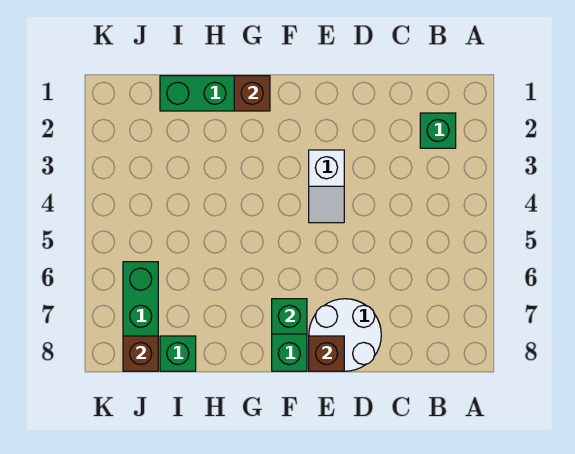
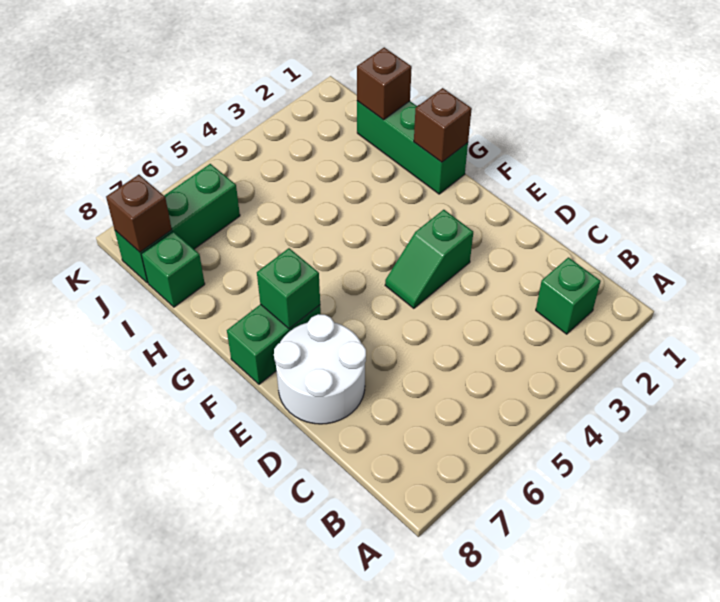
white slope E3:E4 level 1 top 3 -> green slope E3:E4 level 1 top 3
brown brick E8 level 2 -> brown brick I1 level 2

